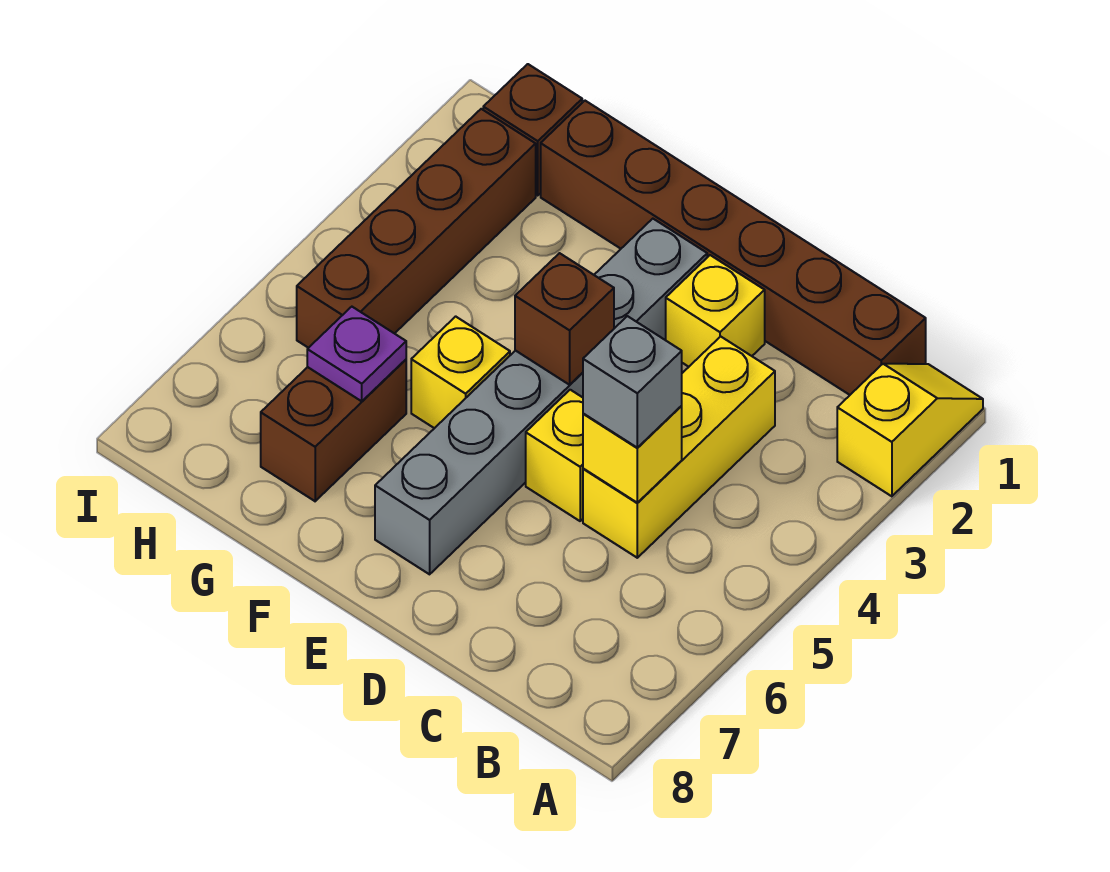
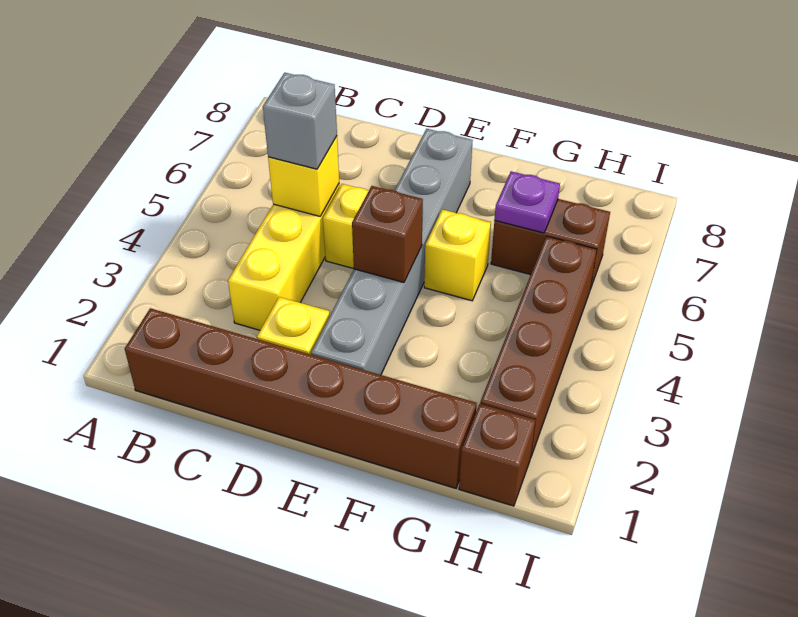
yellow slope A1:A2 level 1 top 2 -> none
brown brick G6:G7 level 1 -> brown brick G6:H6 level 1

